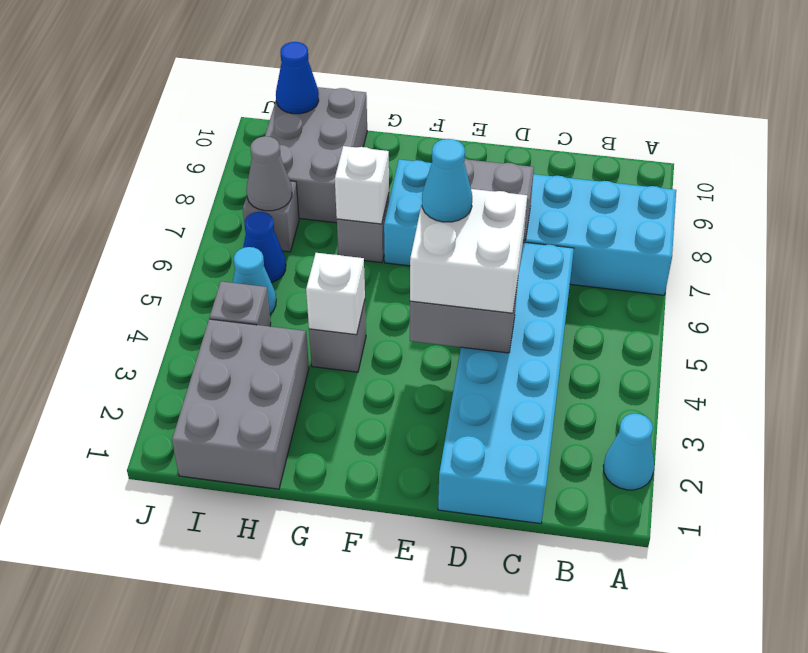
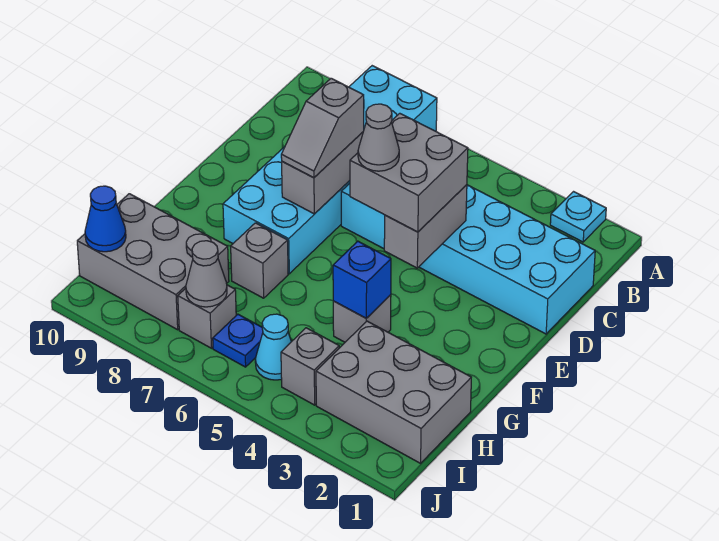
cyan cone A2 level 1 -> cyan plate A2 level 1
white brick D4:E5 level 3 -> grey brick D4:E5 level 3
none -> grey slope D7:E7 level 3 top D
cyan cone E5 level 4 -> grey cone E5 level 4
white brick G4 level 2 -> blue brick G4 level 2
white brick G7 level 2 -> none
blue cone I6 level 1 -> blue plate I6 level 1

